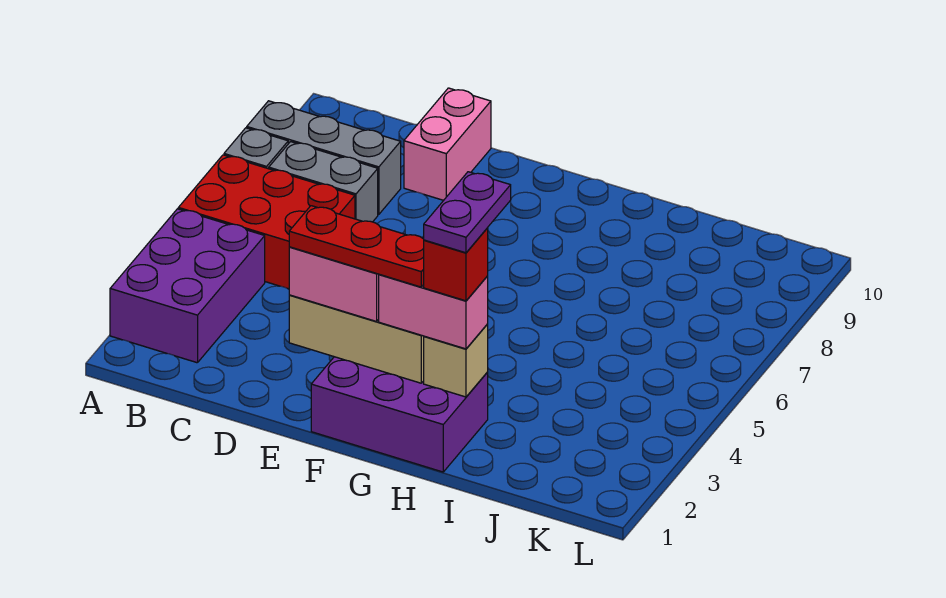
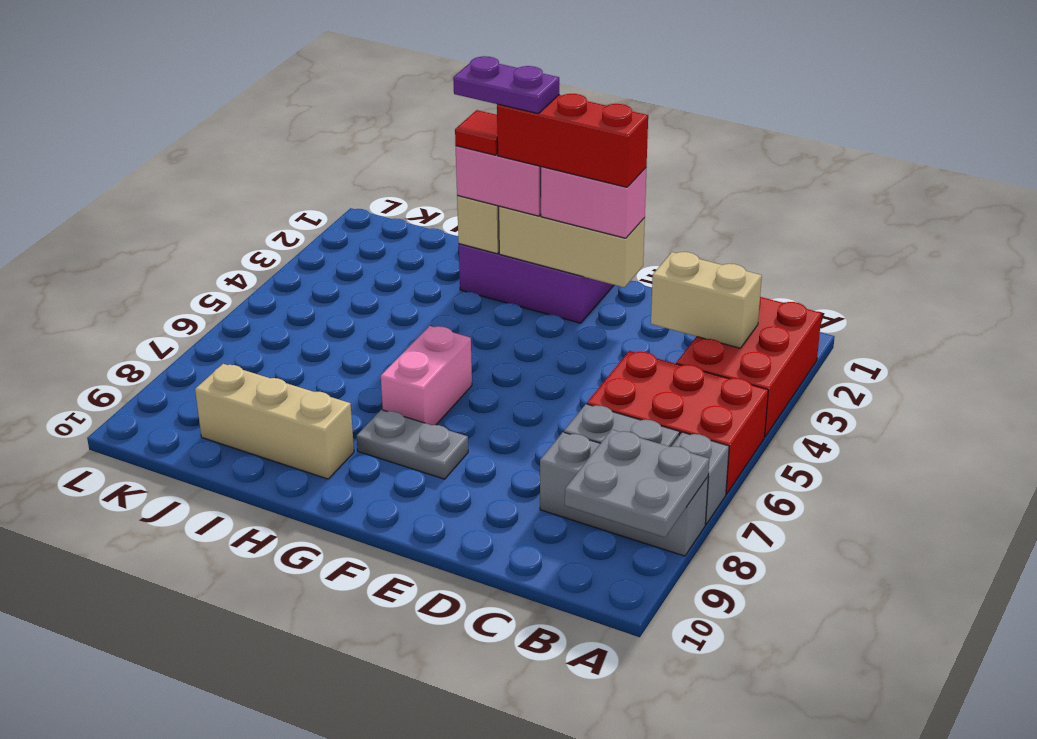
purple brick A2:B4 level 1 -> red brick A2:B4 level 1
none -> grey plate A8:B9 level 2
none -> tan brick B3:C3 level 2
pink brick D9:D10 level 1 -> pink brick G6:G7 level 1
red plate E2:G2 level 4 -> red brick E2:G2 level 4
none -> grey plate F8:G8 level 1
red brick H2 level 4 -> red tile H2 level 4
purple plate H2:H3 level 5 -> purple plate G2:H2 level 5
none -> tan brick H9:J9 level 1

